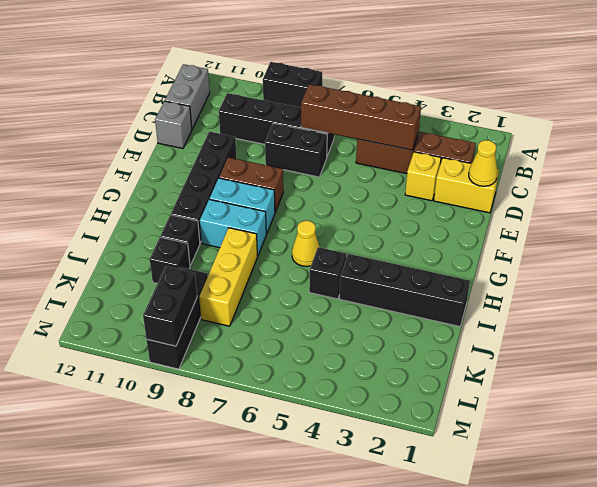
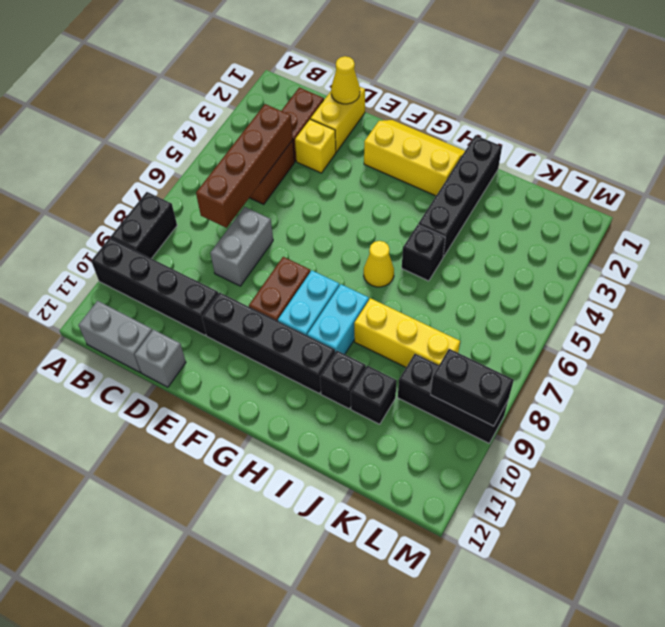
black brick C7:C10 level 1 -> black brick A10:D10 level 1
black brick D7:D8 level 1 -> grey brick D7:D8 level 1
none -> yellow slope F1:H2 level 1 top 2

